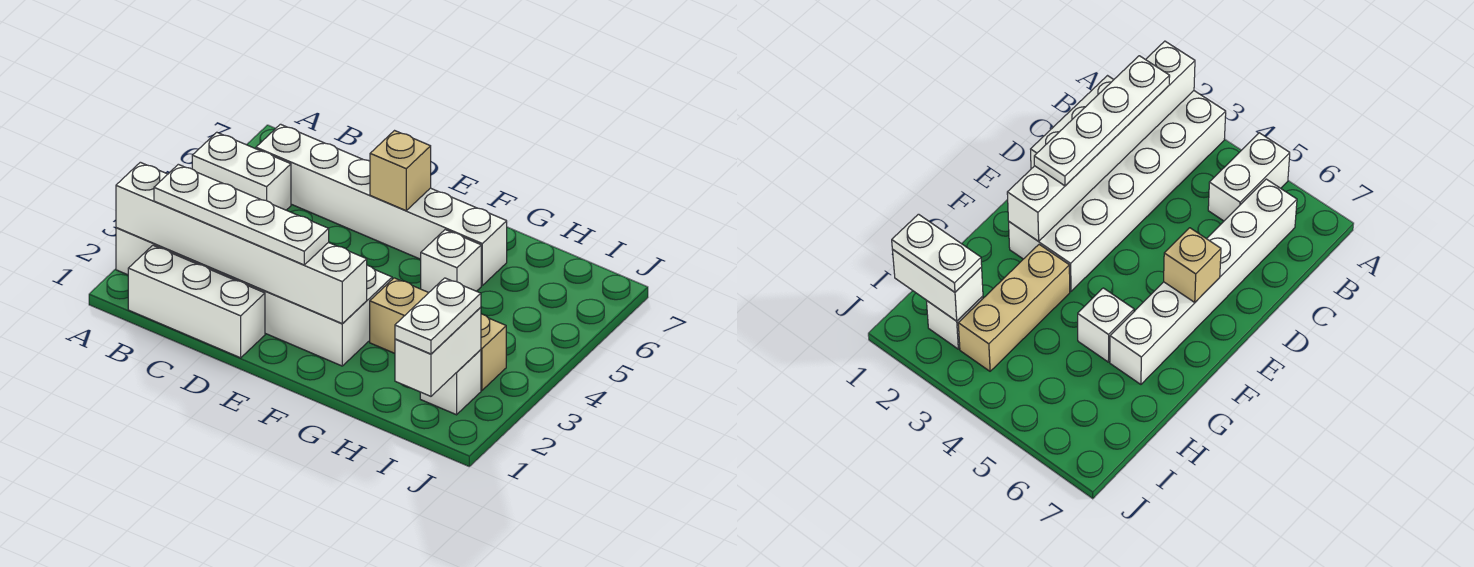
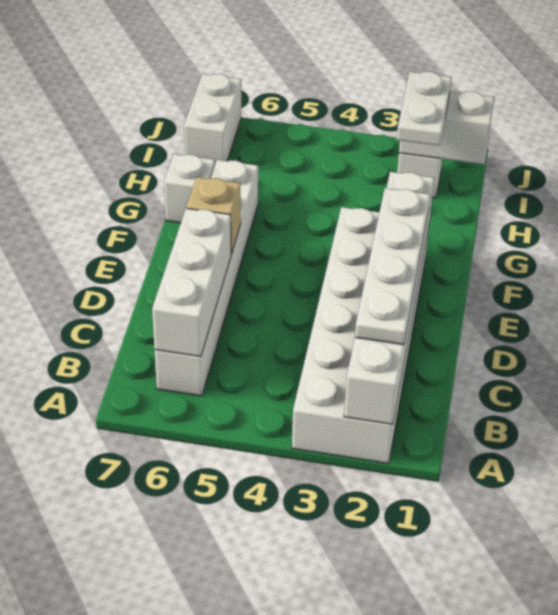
white brick A5:B5 level 1 -> white brick I7:J7 level 1
white brick B1:D1 level 1 -> white brick B6:D6 level 2
tan brick G3:I3 level 1 -> none
white brick G5 level 1 -> white brick G7 level 1
white plate I1:I2 level 3 -> white plate H2:I2 level 3

